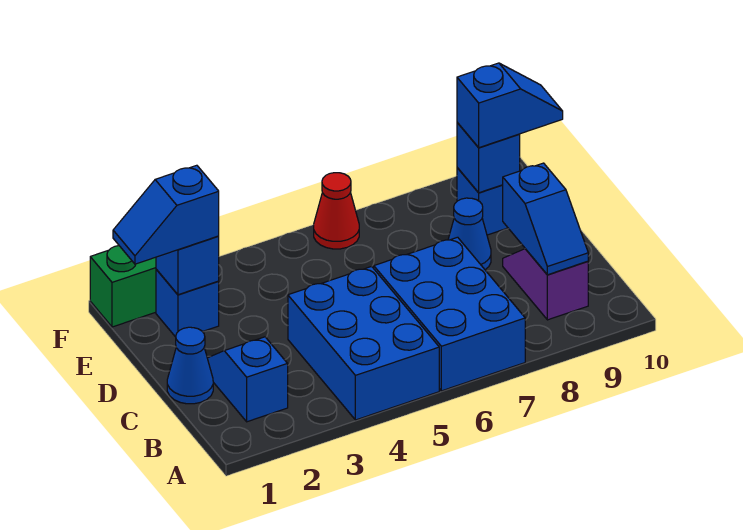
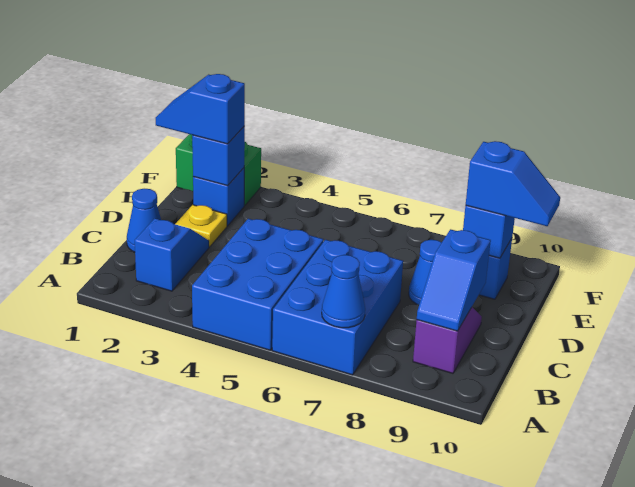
none -> blue cone A7 level 2
none -> yellow plate D2 level 1
red cone F6 level 1 -> none

